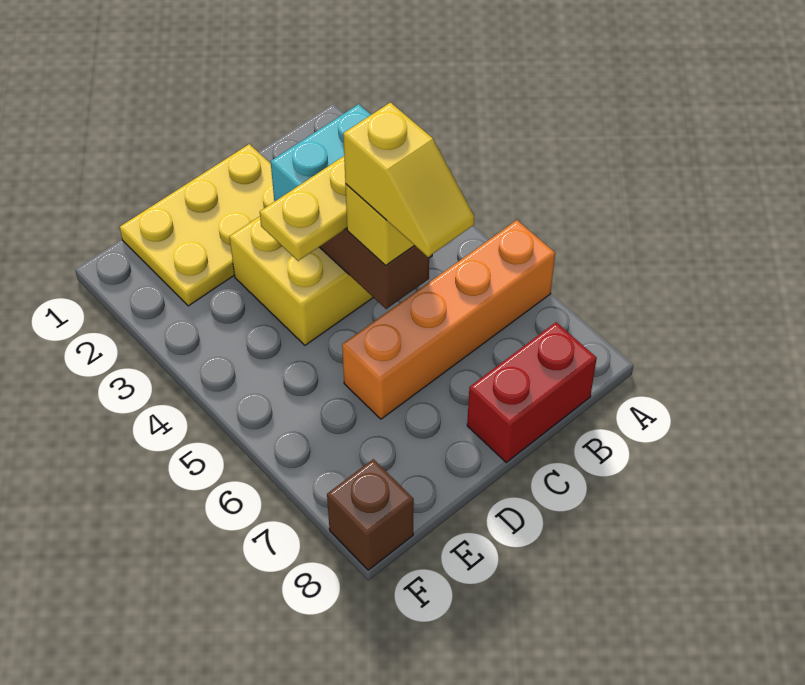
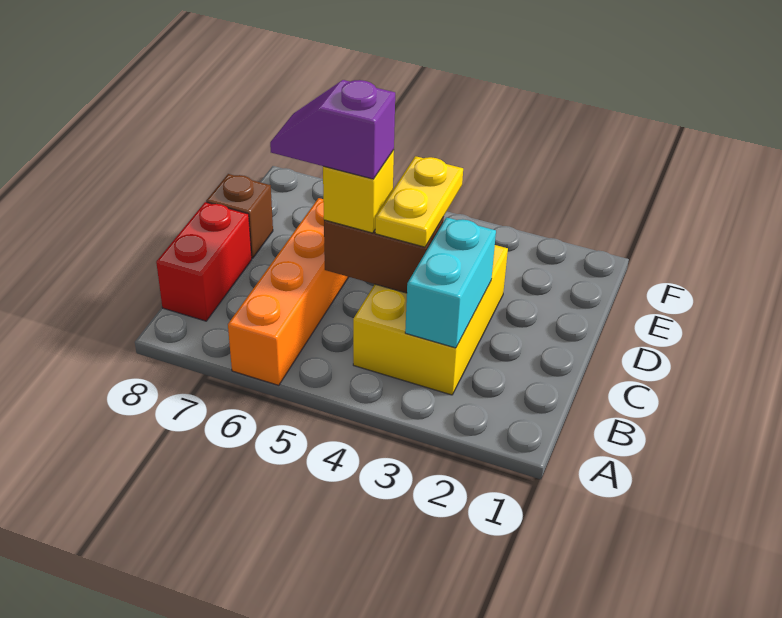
yellow plate C1:E2 level 1 -> none
yellow slope C5:C6 level 4 top 5 -> purple slope C5:C6 level 4 top 5
brown brick F8 level 1 -> brown brick D8 level 1

